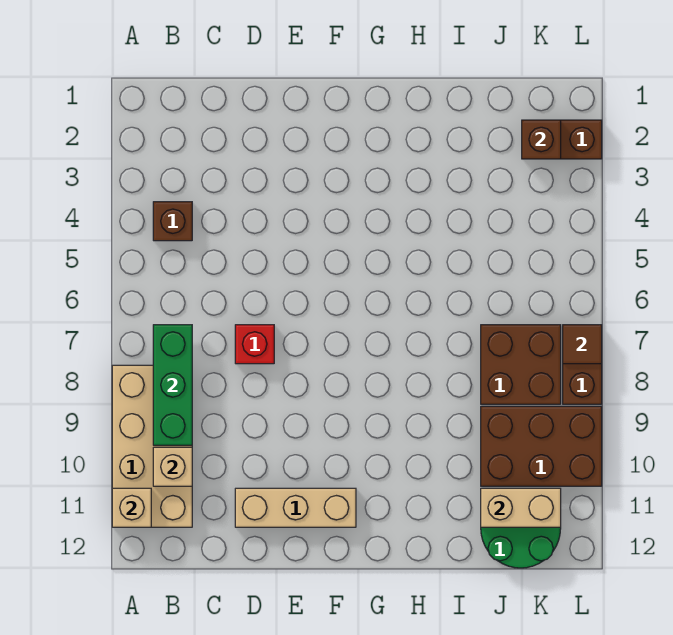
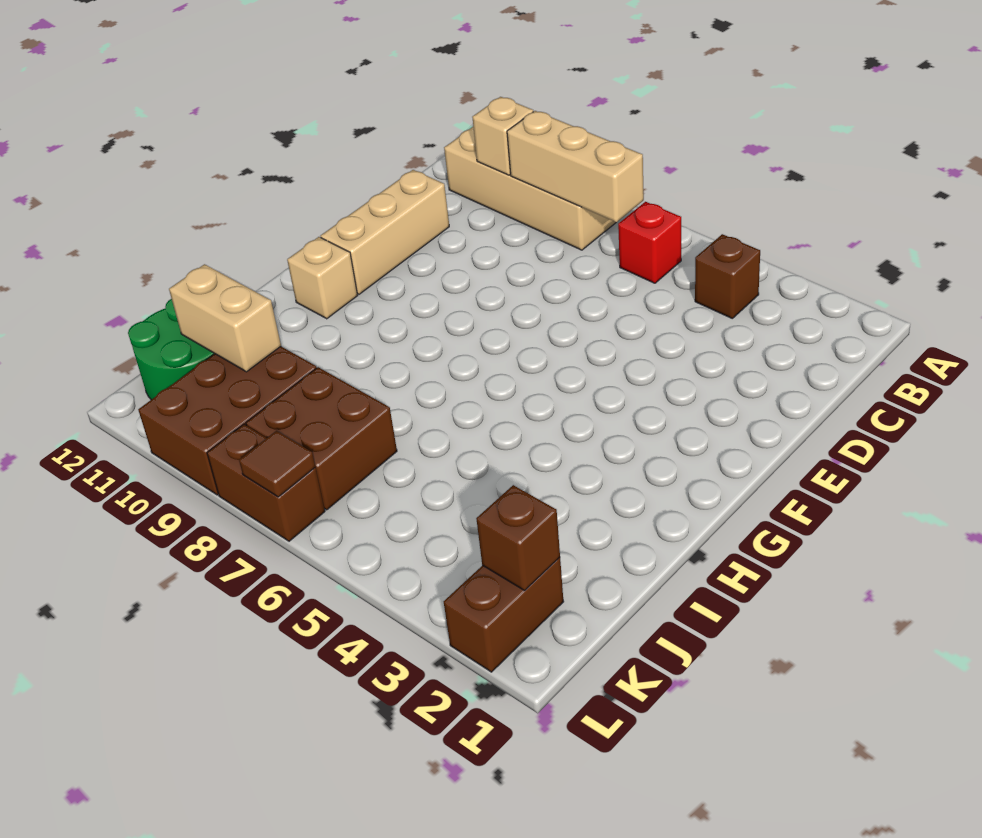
tan brick A11 level 2 -> tan brick G11 level 1
green brick B7:B9 level 2 -> tan brick B7:B9 level 2
red brick D7 level 1 -> red brick B6 level 1
tan brick J11:K11 level 2 -> tan brick J10:J11 level 2

